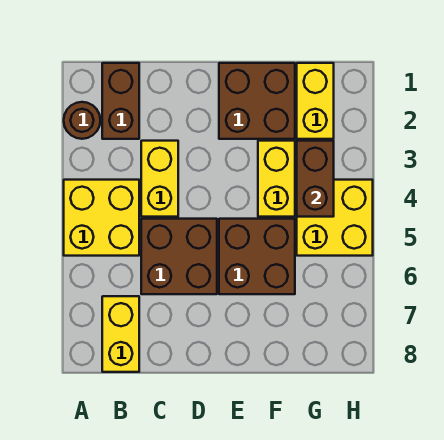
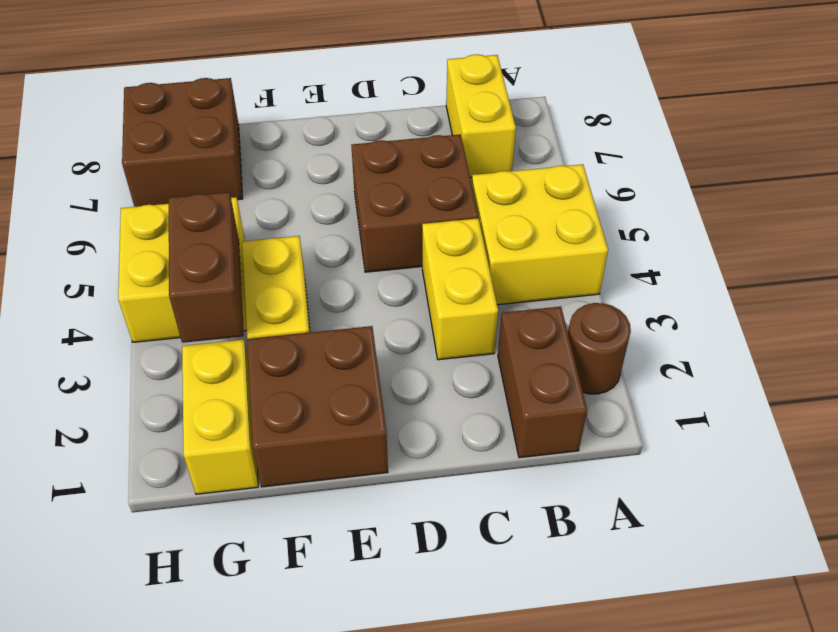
brown brick E5:F6 level 1 -> brown brick G7:H8 level 1

